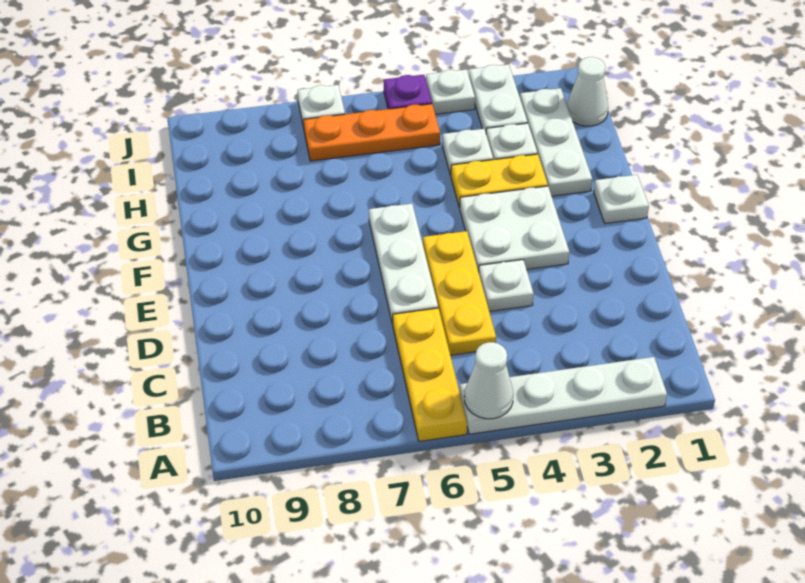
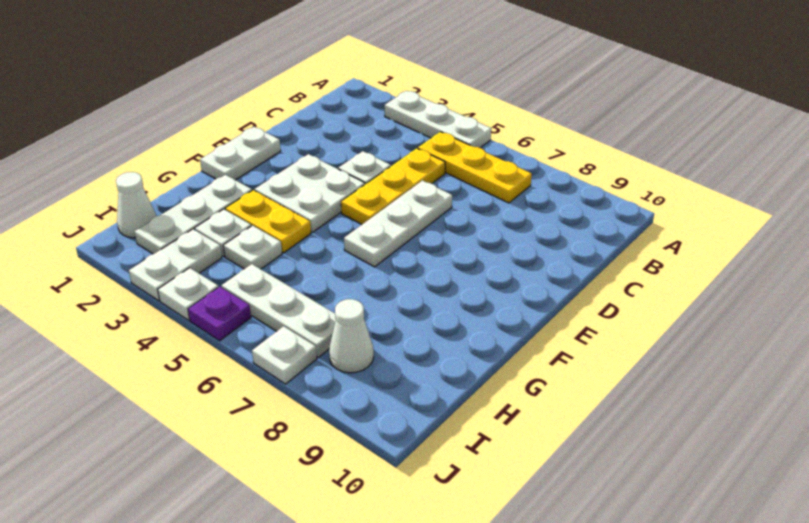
white plate A2:A5 level 1 -> white plate A3:A5 level 1
white cone A5 level 2 -> white cone I8 level 1
yellow plate A6:C6 level 1 -> yellow plate B5:B7 level 1
white plate F1 level 1 -> white plate E1:F1 level 1
orange plate I5:I7 level 1 -> white plate I5:I7 level 1

